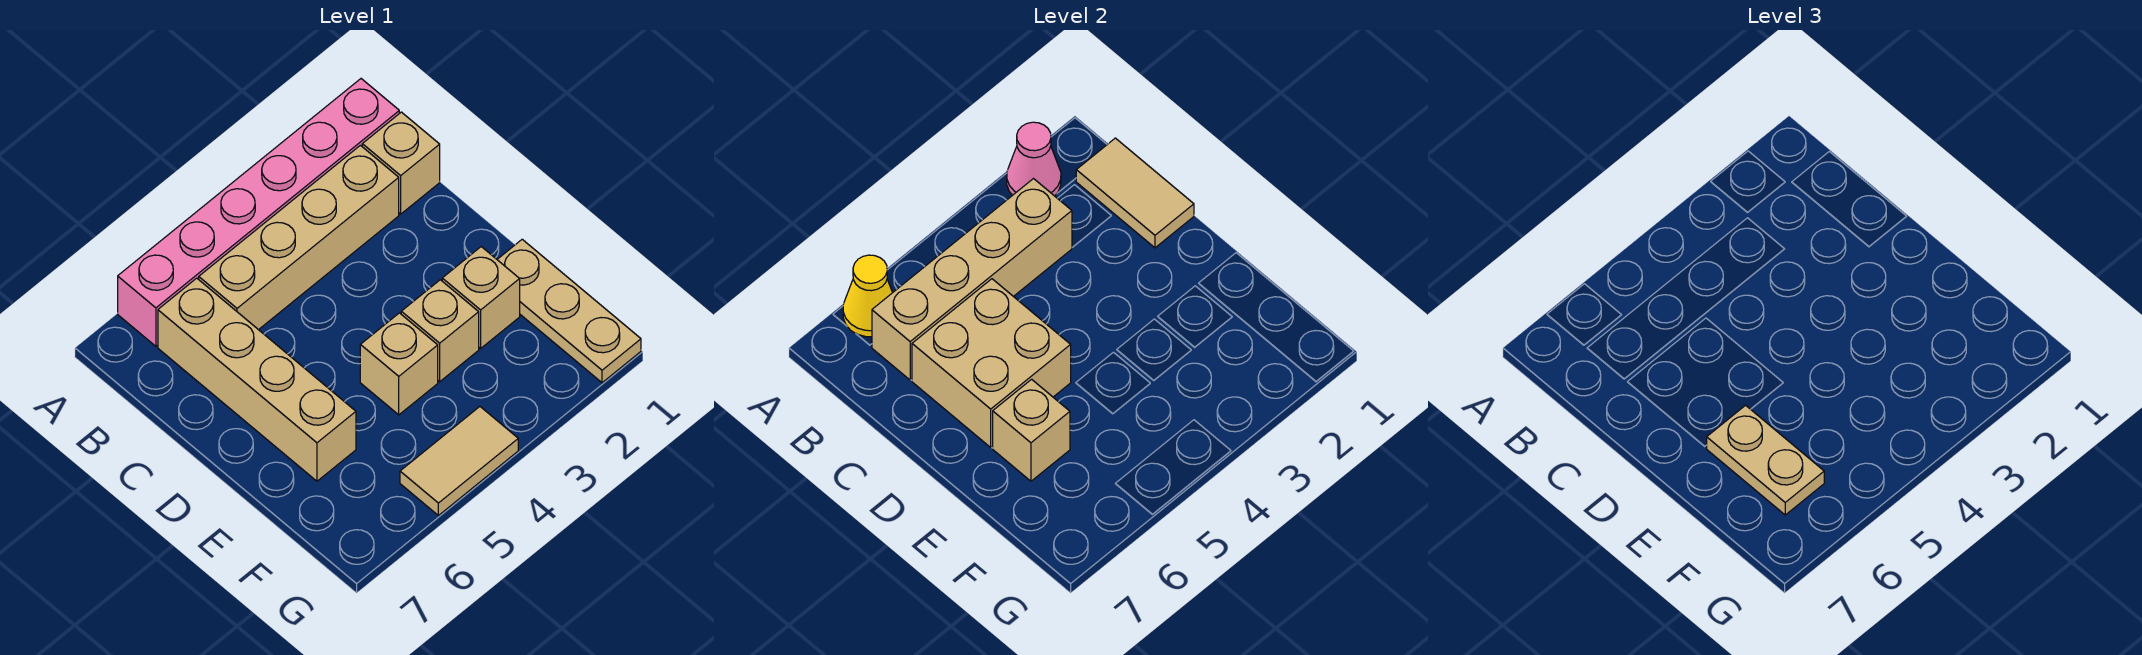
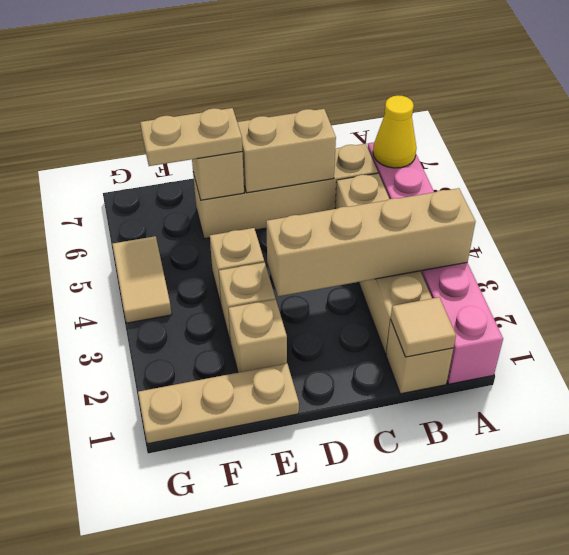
pink cone A2 level 2 -> none
tan tile B1:C1 level 2 -> tan tile B1 level 2
tan brick B3:B6 level 2 -> tan brick A3:D3 level 2
tan brick C5:D6 level 2 -> tan brick C6:D6 level 2

